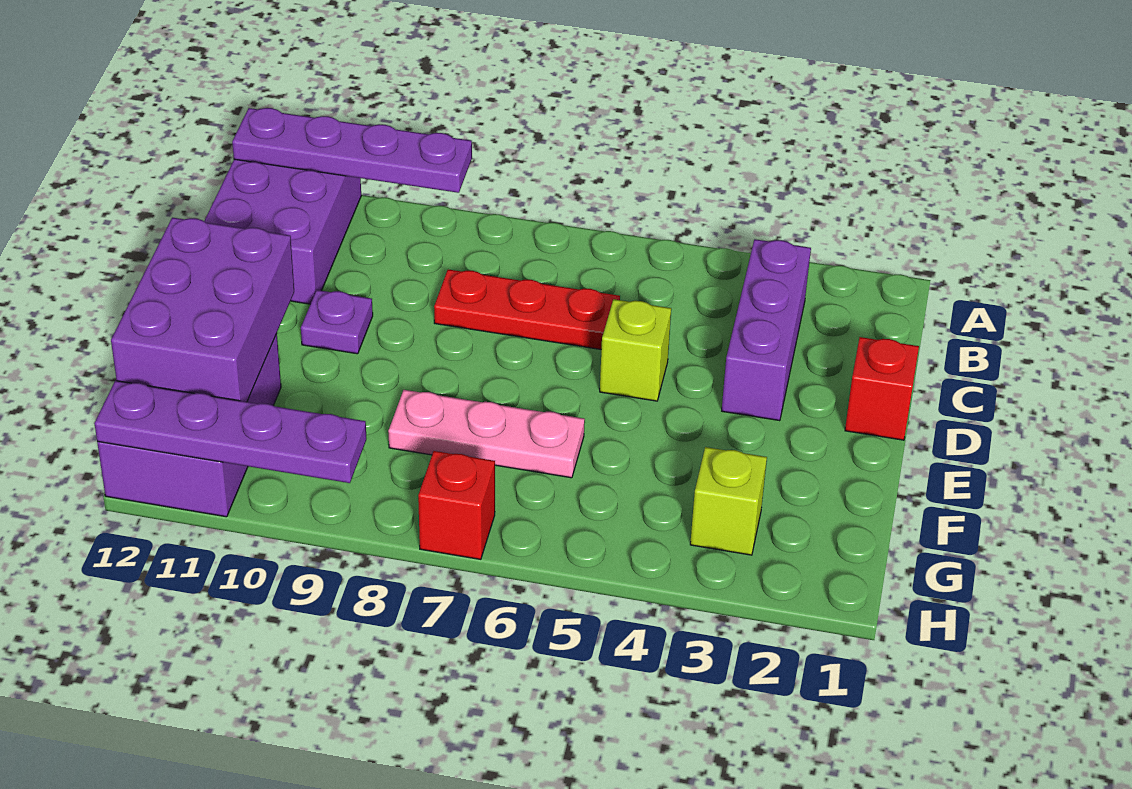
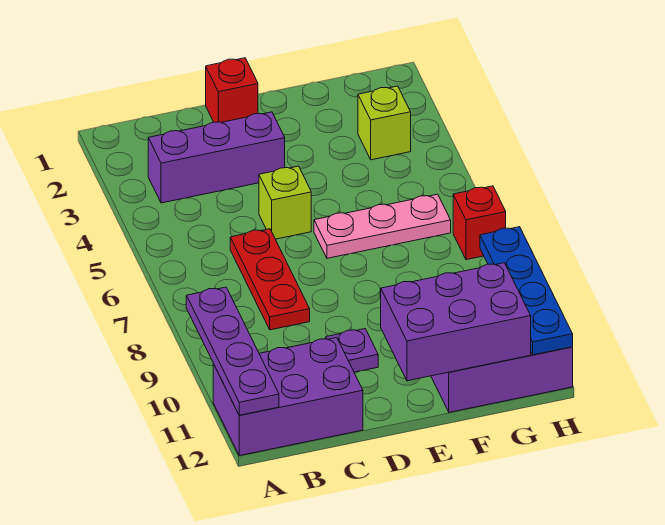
pink plate F6:F8 level 1 -> pink plate E6:G6 level 1
purple plate H9:H12 level 2 -> blue plate H9:H12 level 2

